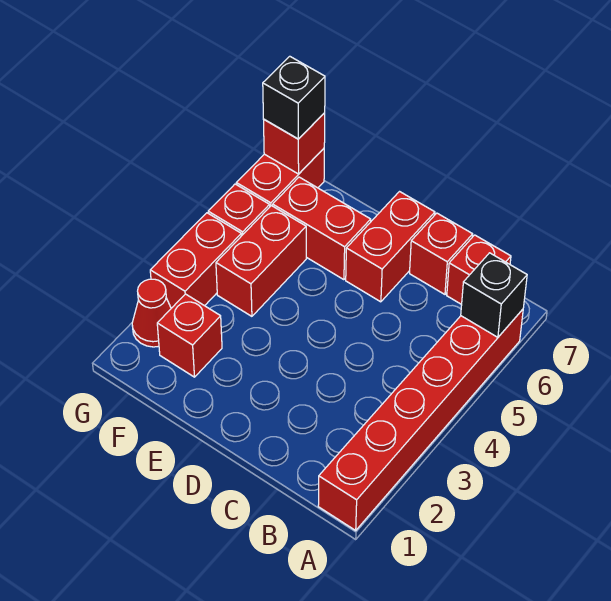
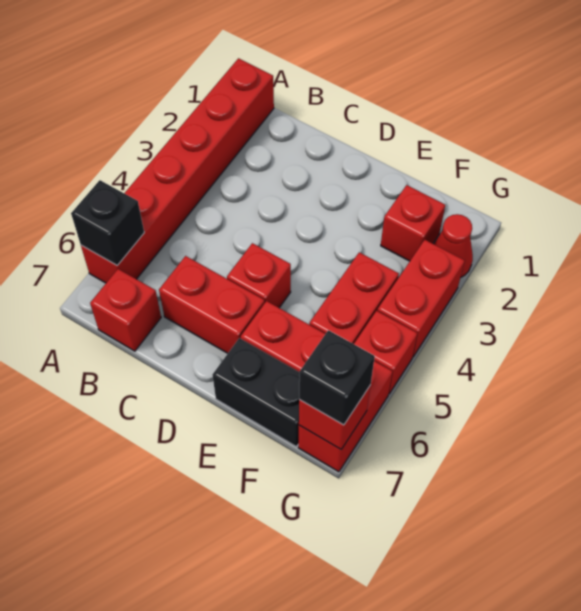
red brick C7 level 1 -> red brick D5 level 1
red brick D6:D7 level 1 -> red brick C6:D6 level 1
none -> black brick E7:F7 level 1

